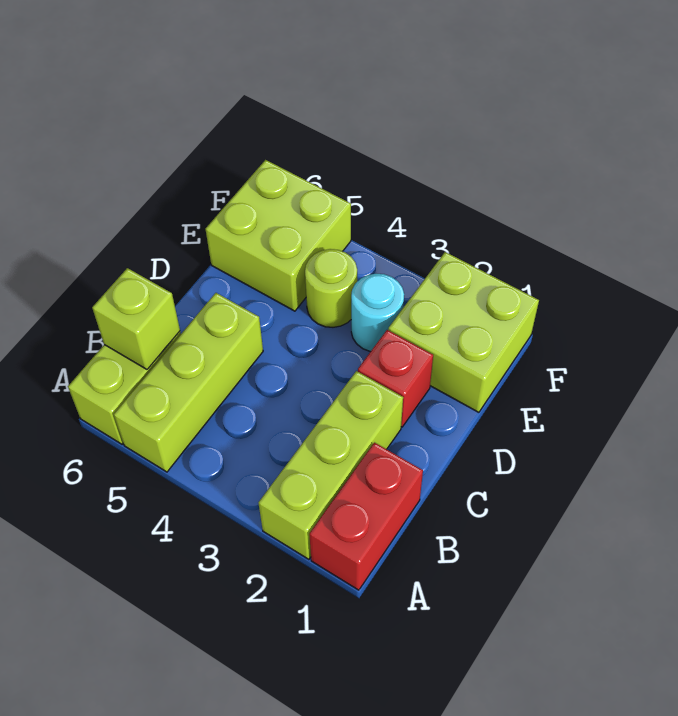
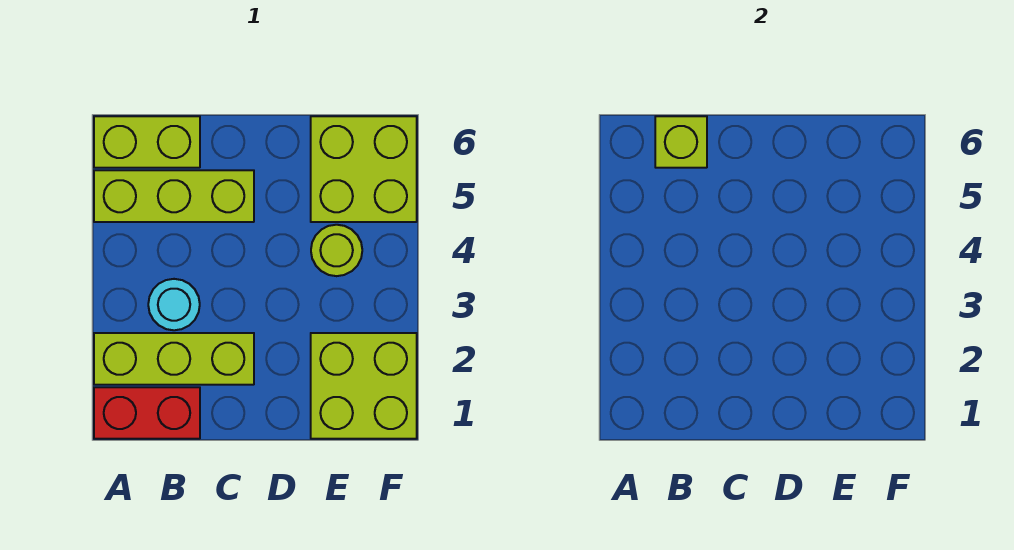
red brick D2 level 1 -> none
cyan round brick E3 level 1 -> cyan round brick B3 level 1

